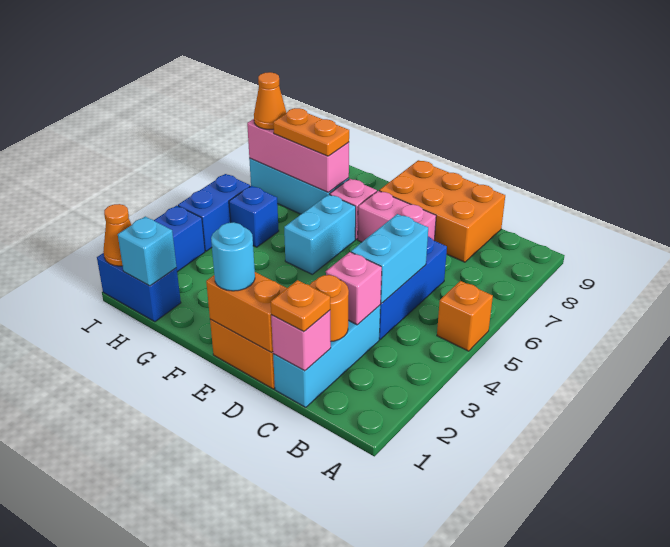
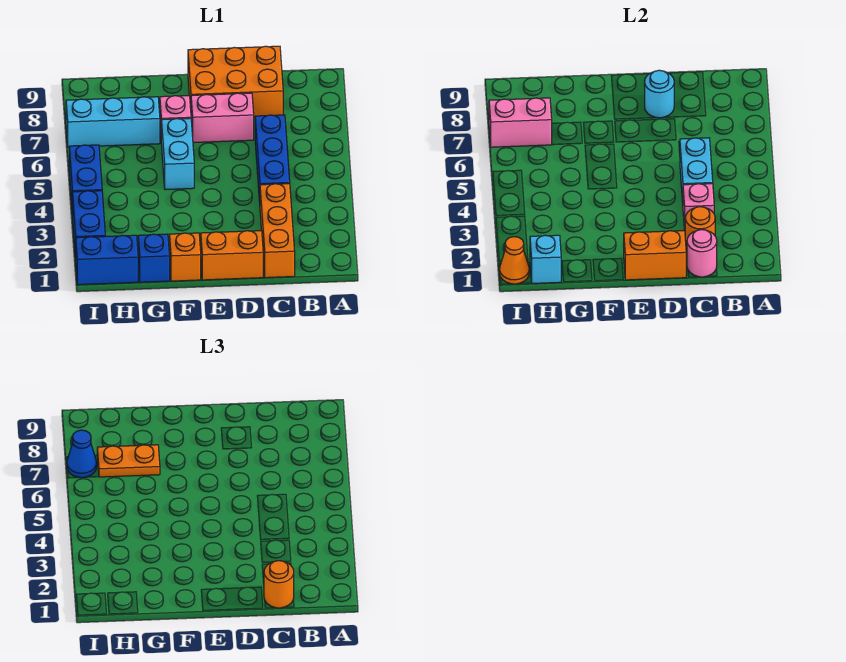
orange brick A5 level 1 -> orange brick F1 level 1
cyan brick C1:C3 level 1 -> orange brick C1:C3 level 1
pink brick C1 level 2 -> pink round brick C1 level 2
orange plate C1 level 3 -> orange round brick C1 level 3
cyan round brick E1 level 3 -> cyan round brick D8 level 2
pink brick G7:I7 level 2 -> pink brick H7:I7 level 2
blue brick H5 level 1 -> blue brick G1 level 1
orange cone I7 level 3 -> blue cone I7 level 3

